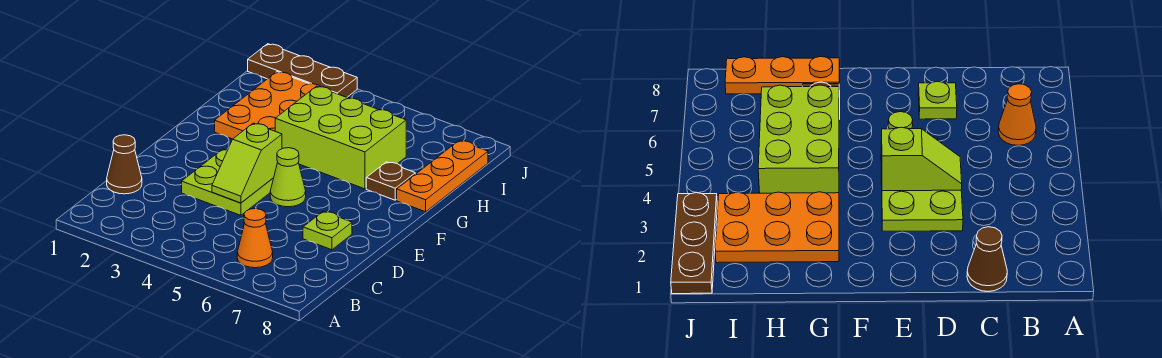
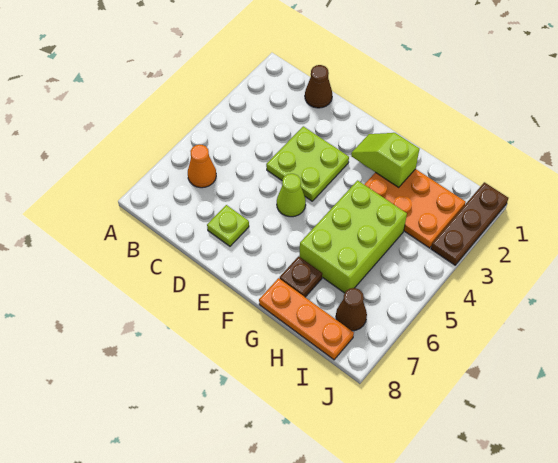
lime slope D4:E4 level 2 top E -> lime slope F2:G2 level 2 top G
none -> brown cone I7 level 1

